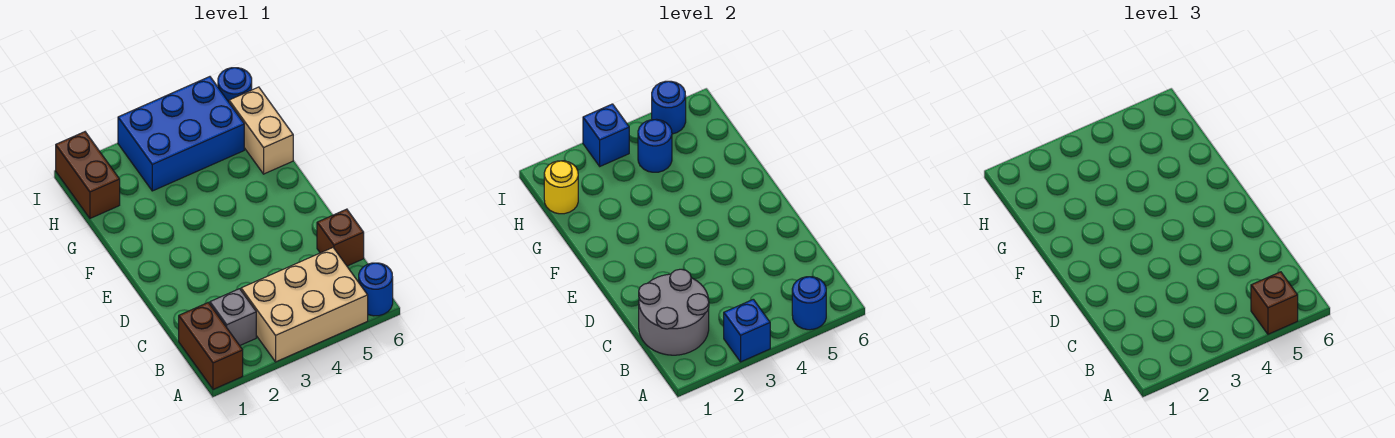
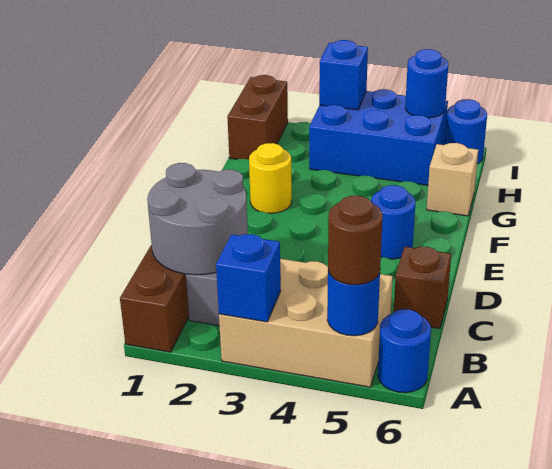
brown brick A5 level 3 -> brown round brick A5 level 3
tan brick G6:H6 level 1 -> tan brick G6 level 1
yellow round brick H1 level 2 -> yellow round brick F2 level 1
blue round brick H4 level 2 -> blue round brick E5 level 1

